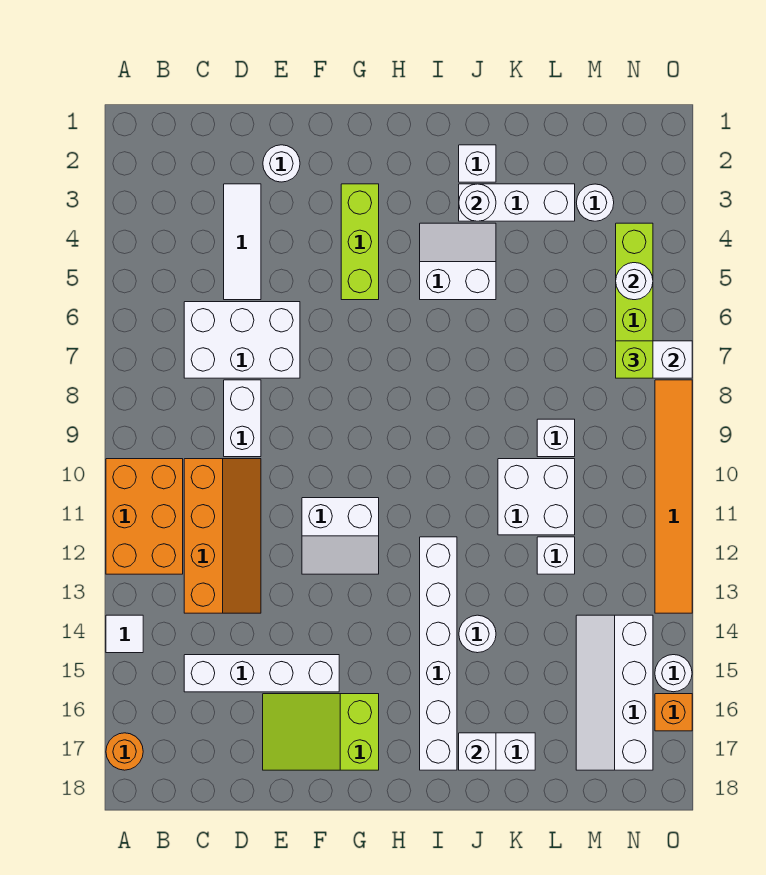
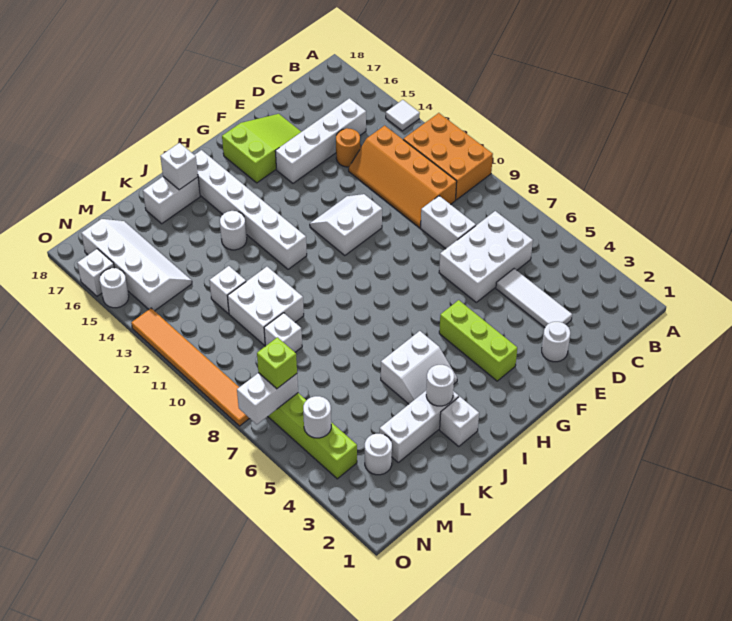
orange round brick A17 level 1 -> orange round brick D14 level 1
orange brick O16 level 1 -> white brick O16 level 1

